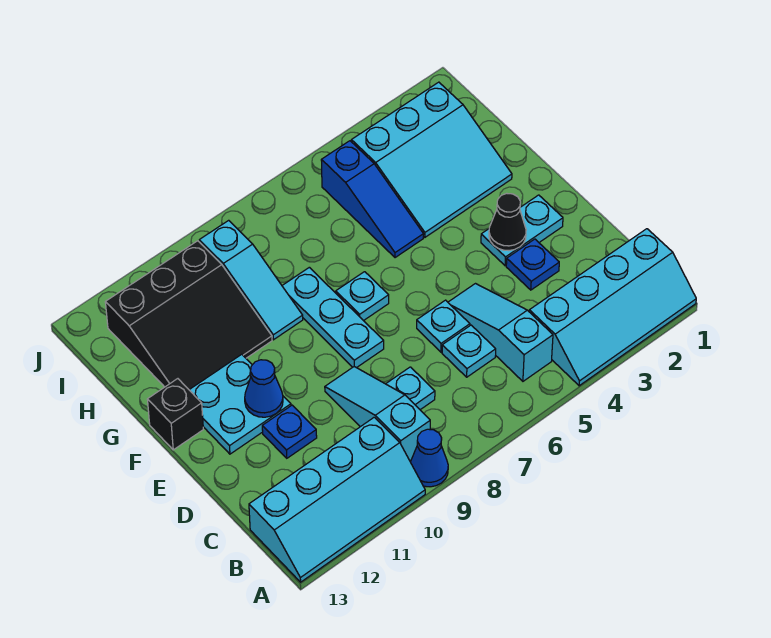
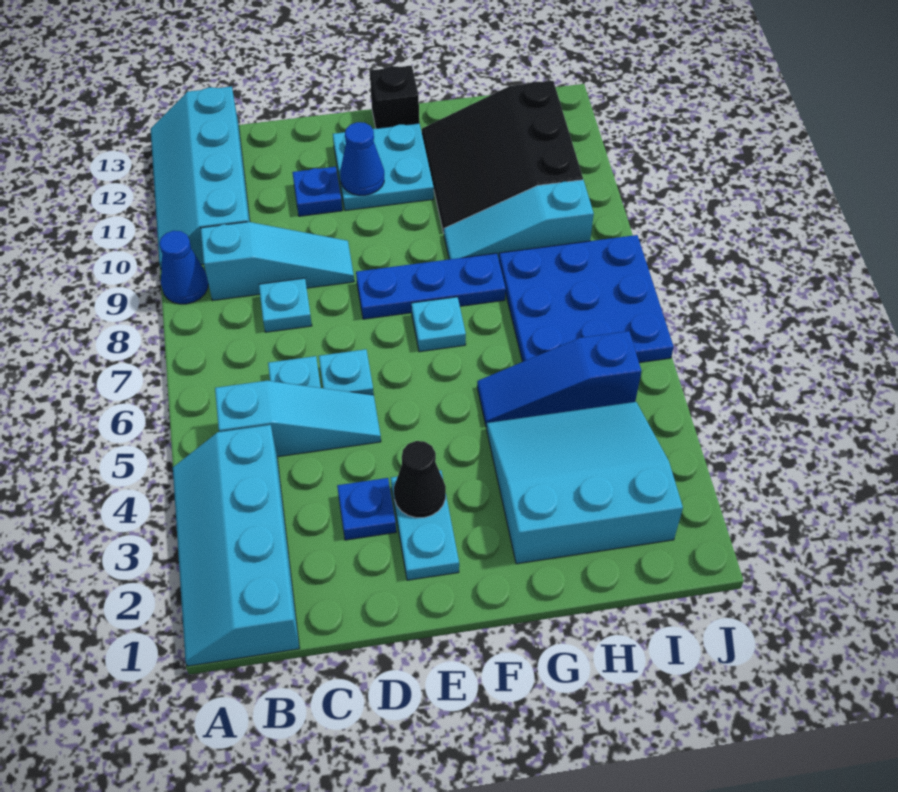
cyan plate E8:G8 level 1 -> blue plate E8:G8 level 1
cyan slope G2:I4 level 1 top I -> cyan slope G2:I4 level 1 top 2
none -> blue plate H6:J8 level 1

